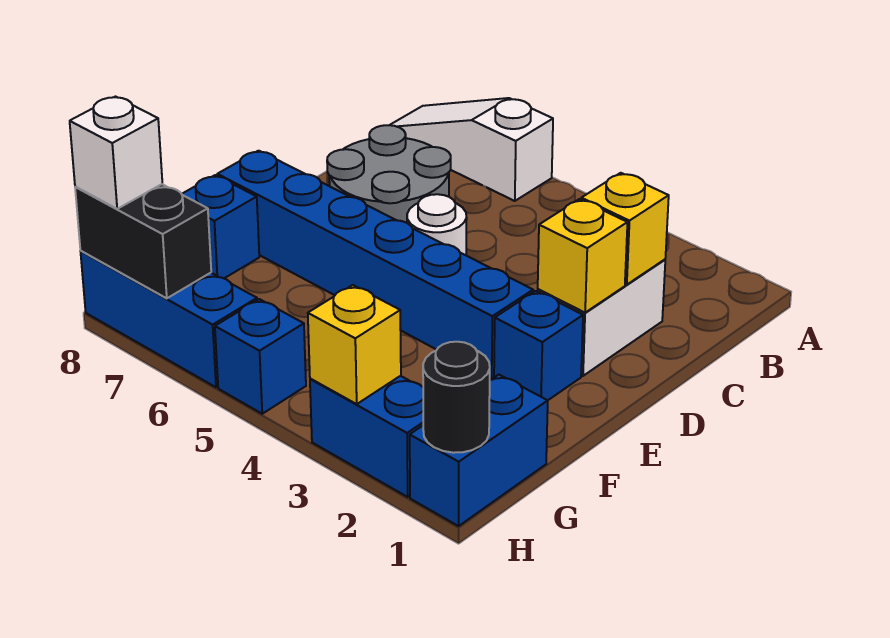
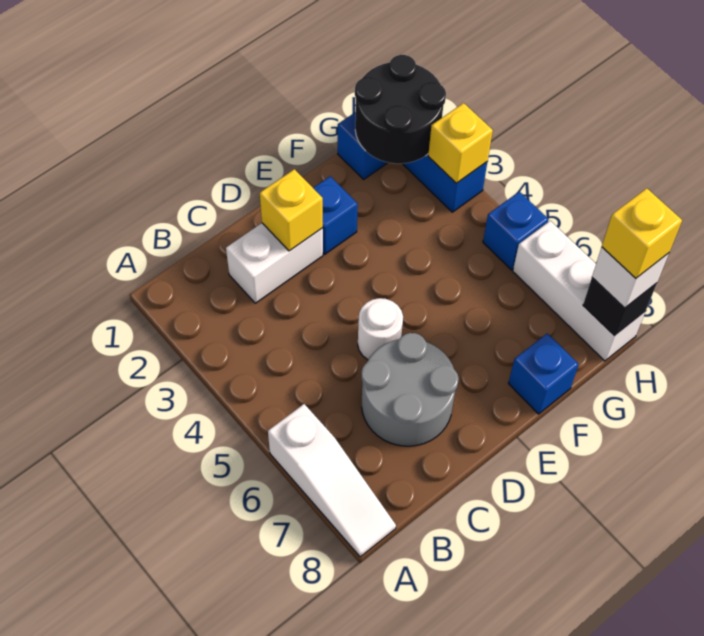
yellow brick C2 level 2 -> yellow brick H8 level 4
blue brick E3:E8 level 1 -> none
black round brick H1 level 2 -> black round brick G1:H2 level 2
blue brick H6:H8 level 1 -> white brick H6:H8 level 1
black brick H7:H8 level 2 -> black brick H8 level 2

